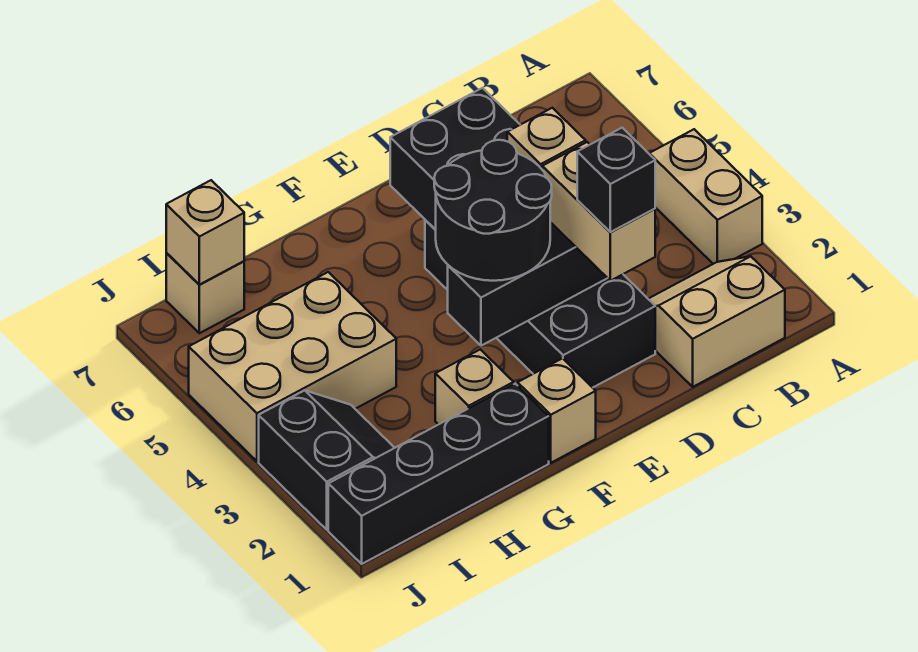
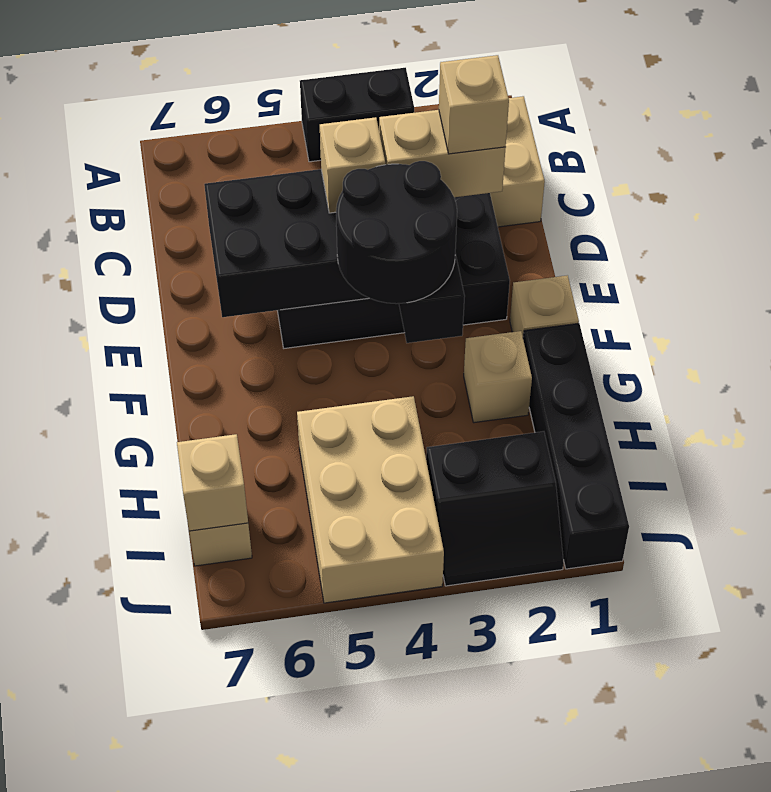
tan brick A3:A4 level 1 -> black brick A3:A4 level 1
black brick D2 level 4 -> tan brick D2 level 4
black slope I2:J3 level 1 top J -> black slope I2:J3 level 1 top I

